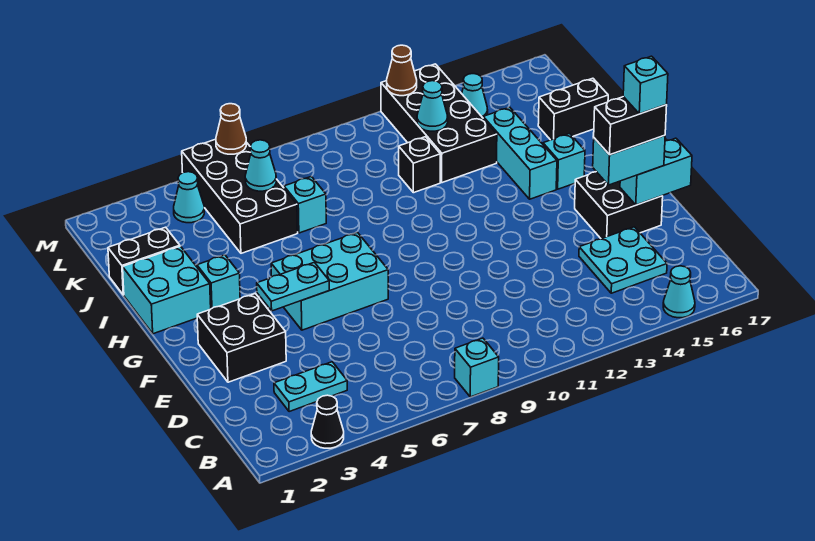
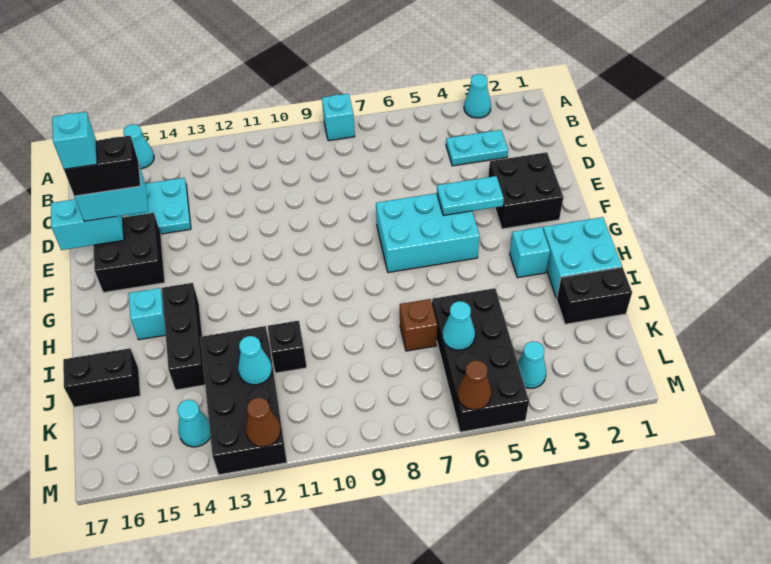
black cone A3 level 1 -> cyan cone A3 level 1
cyan brick H14:J14 level 1 -> black brick H14:J14 level 1
cyan brick J7 level 1 -> brown brick J7 level 1

